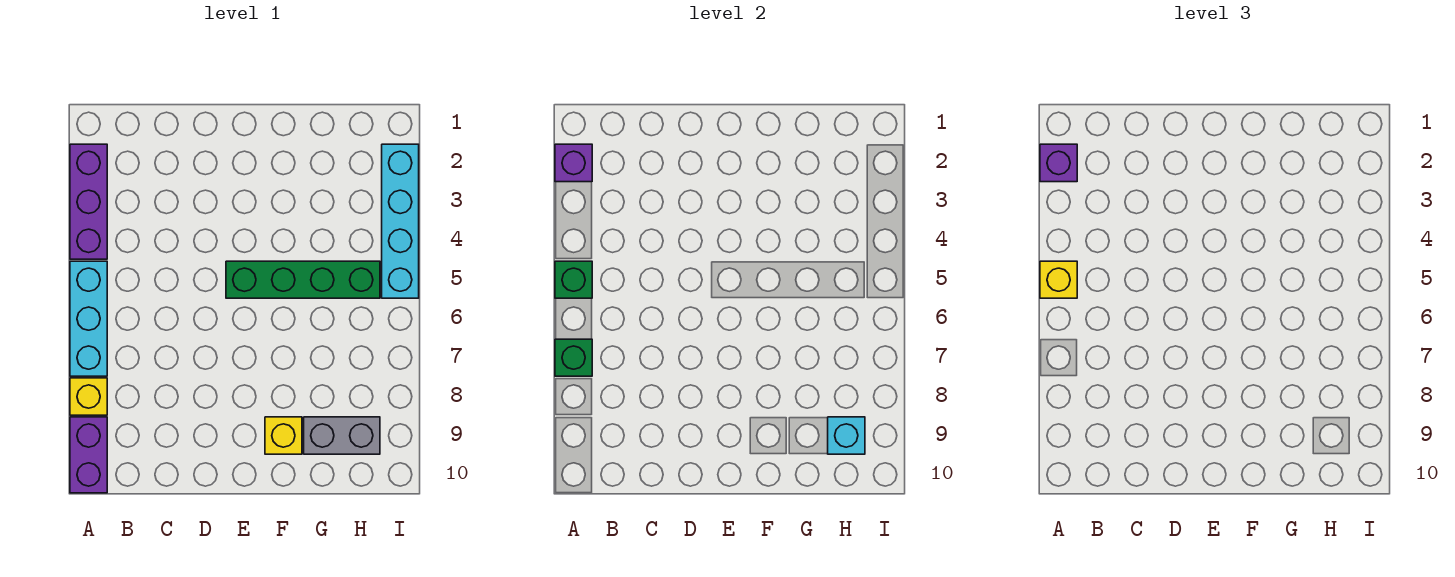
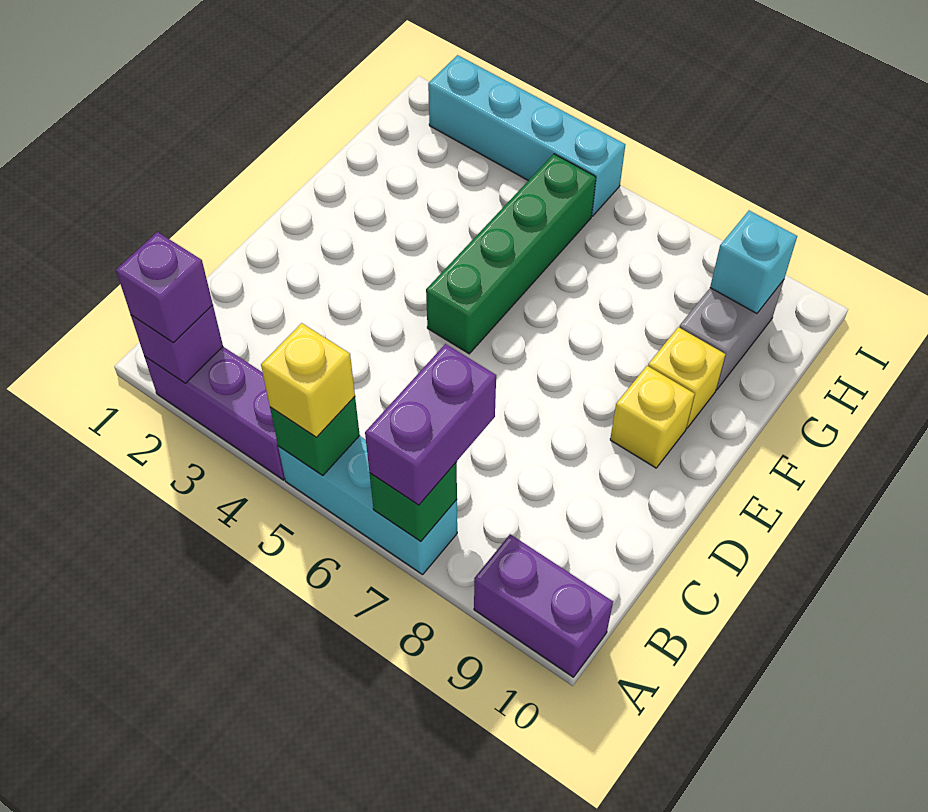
none -> purple brick A7:B7 level 3
yellow brick A8 level 1 -> yellow brick E9 level 1

